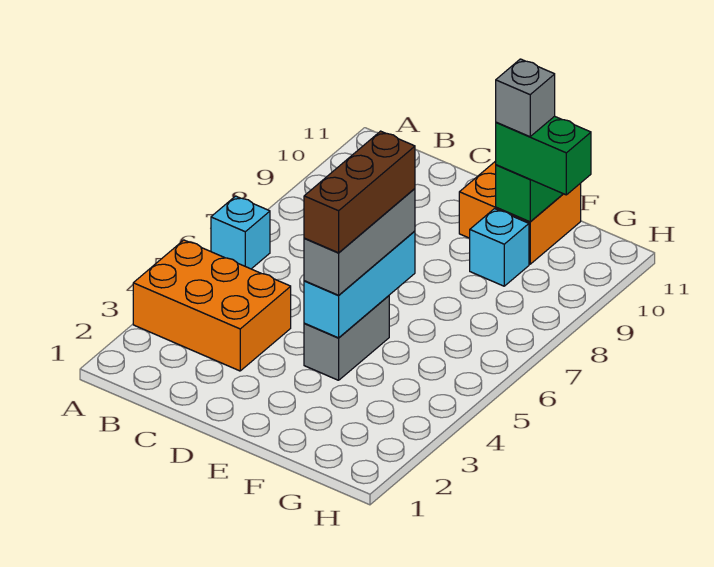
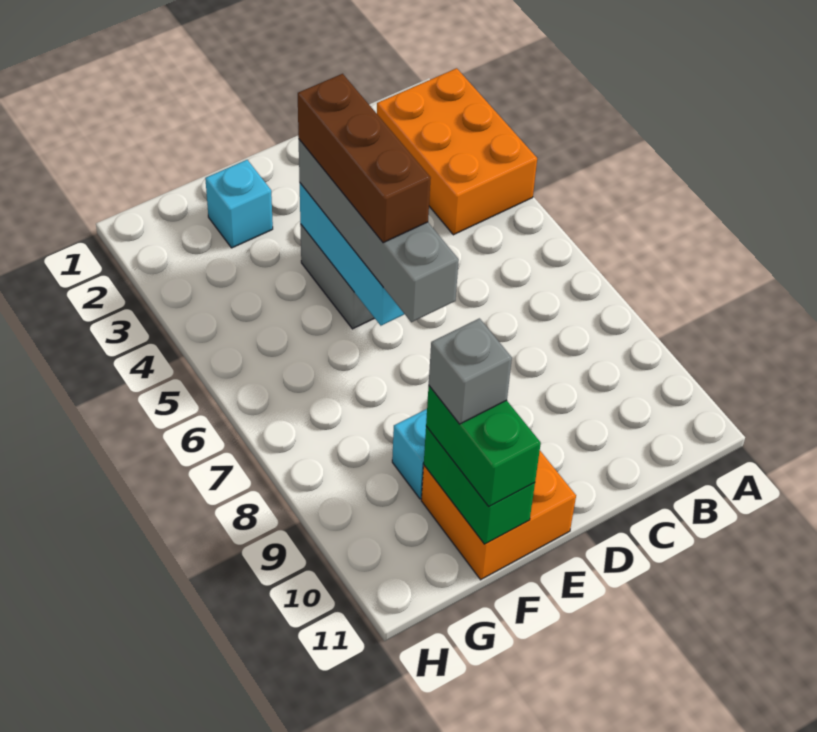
orange brick A3:C4 level 1 -> orange brick A2:B4 level 1
cyan brick A6 level 1 -> cyan brick F2 level 1
grey brick E4:E6 level 3 -> grey brick E4:E7 level 3
green brick F10:G10 level 3 -> green brick F10:F11 level 3

